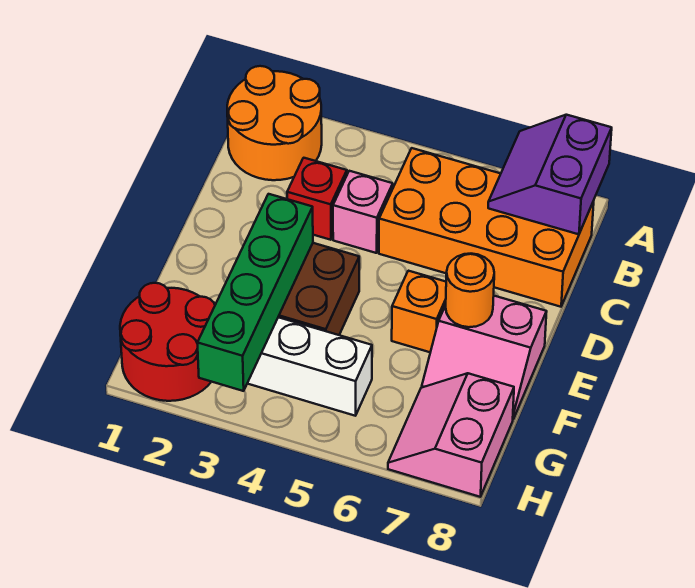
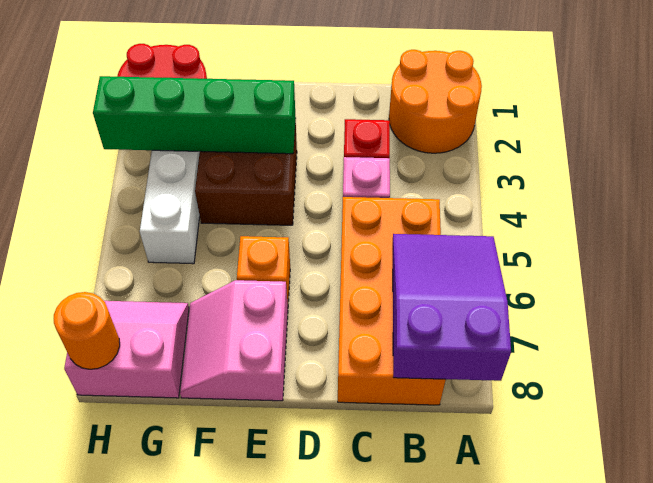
purple slope A7:B8 level 2 top 8 -> purple slope A6:B8 level 2 top 8
orange round brick E7 level 2 -> orange round brick H8 level 2

